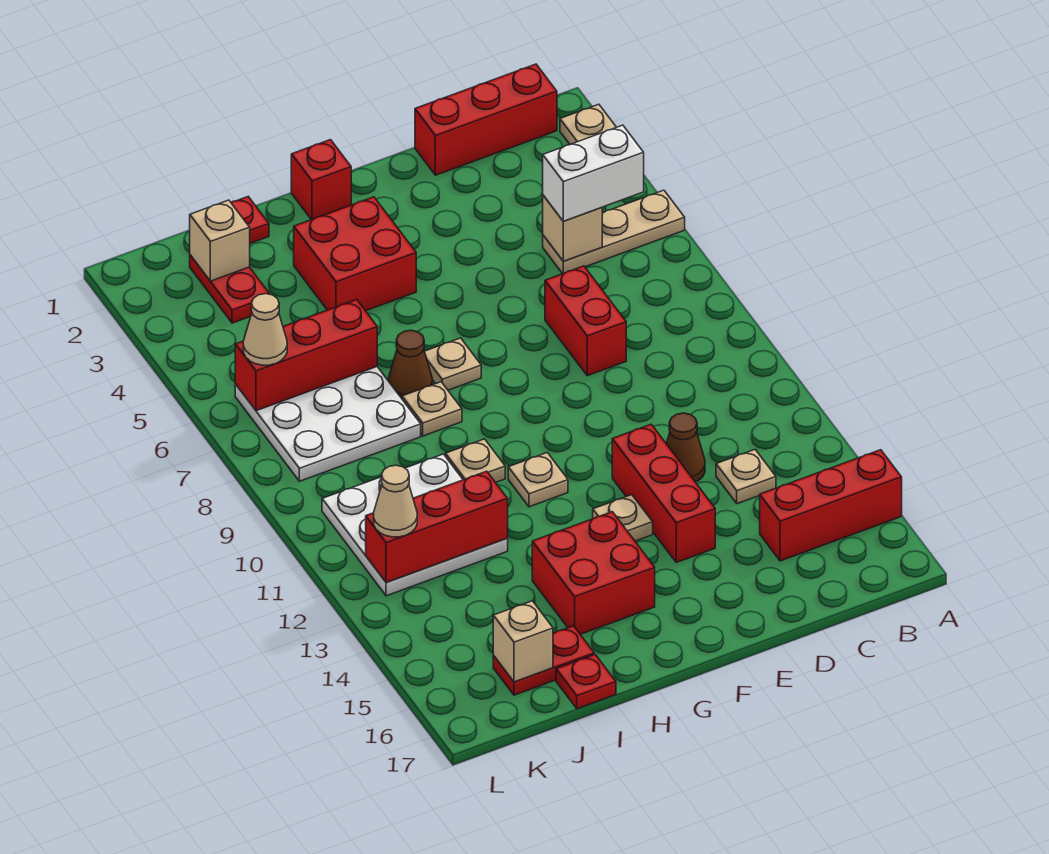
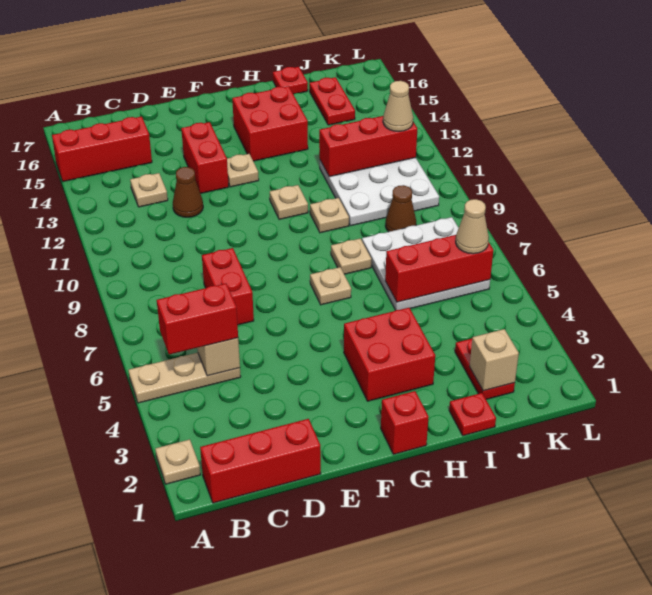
white brick B5:C5 level 3 -> red brick B5:C5 level 3
red brick E12:E14 level 1 -> red brick E13:E14 level 1
brown cone H7 level 1 -> brown cone J9 level 1
red plate I16:J16 level 1 -> red plate J15:J16 level 1
tan brick J16 level 2 -> none

